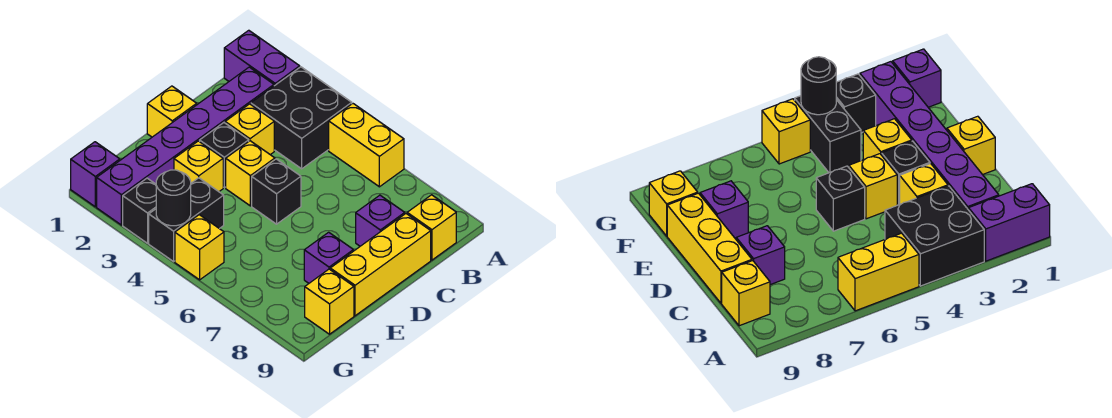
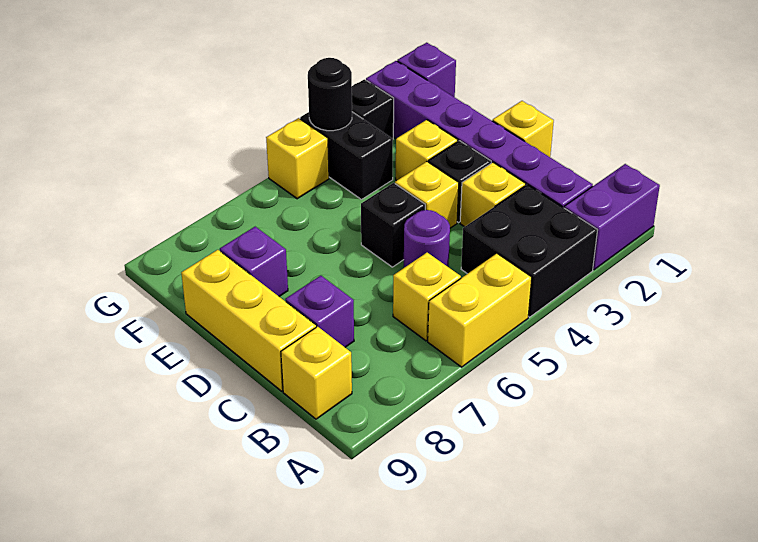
none -> purple round brick C5 level 1
yellow brick F9 level 1 -> yellow brick B6 level 1

